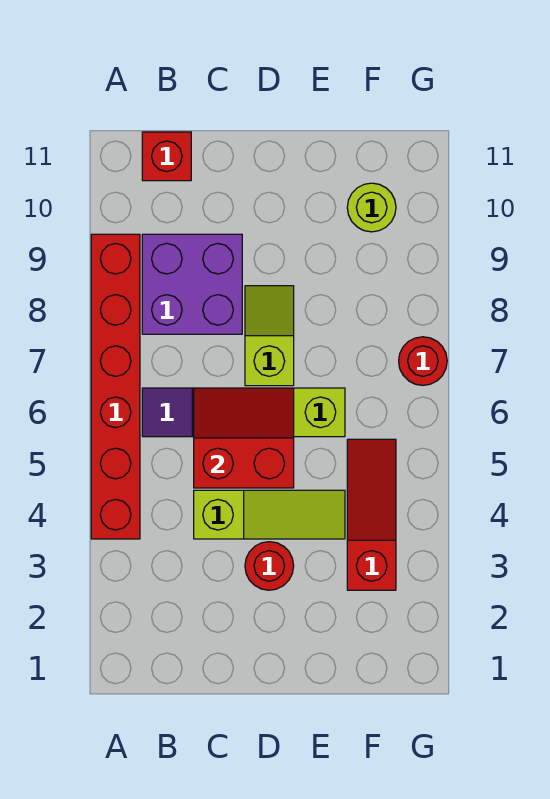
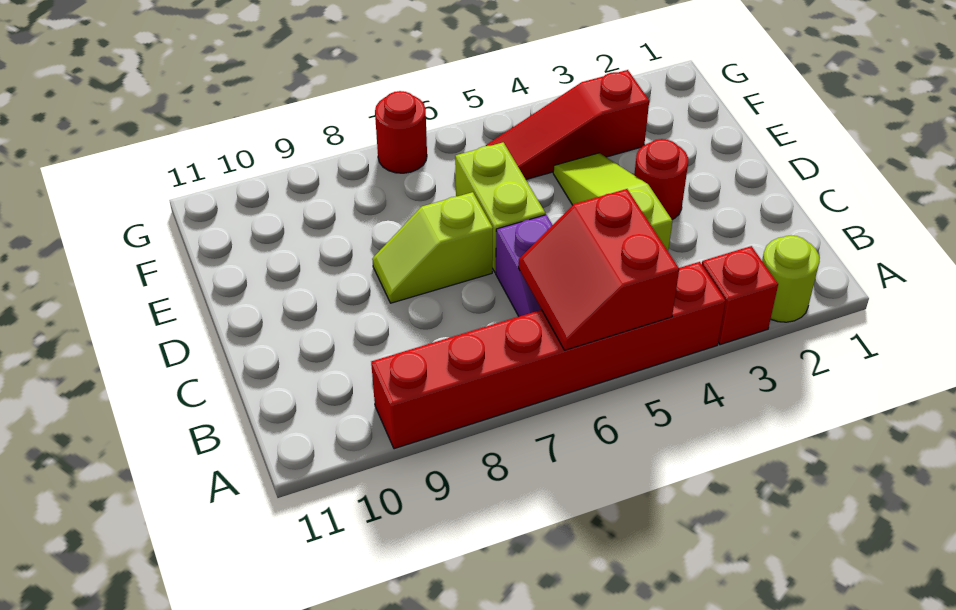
purple brick B8:C9 level 1 -> none
red brick B11 level 1 -> red brick A3 level 1
red slope C5:D6 level 2 top 5 -> red slope A5:B6 level 2 top 5
lime round brick F10 level 1 -> lime round brick A2 level 1

